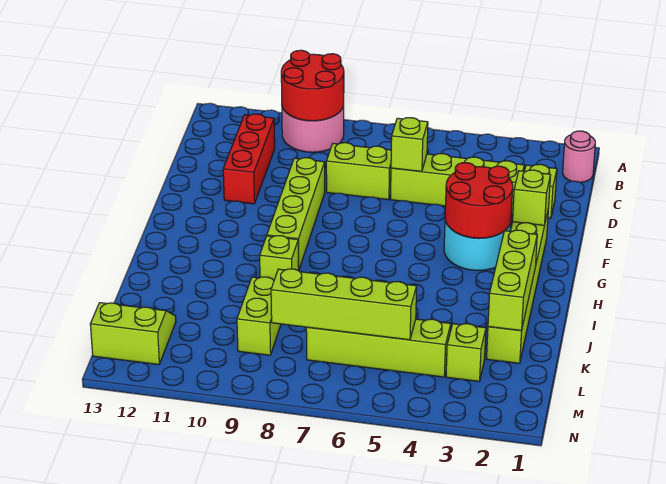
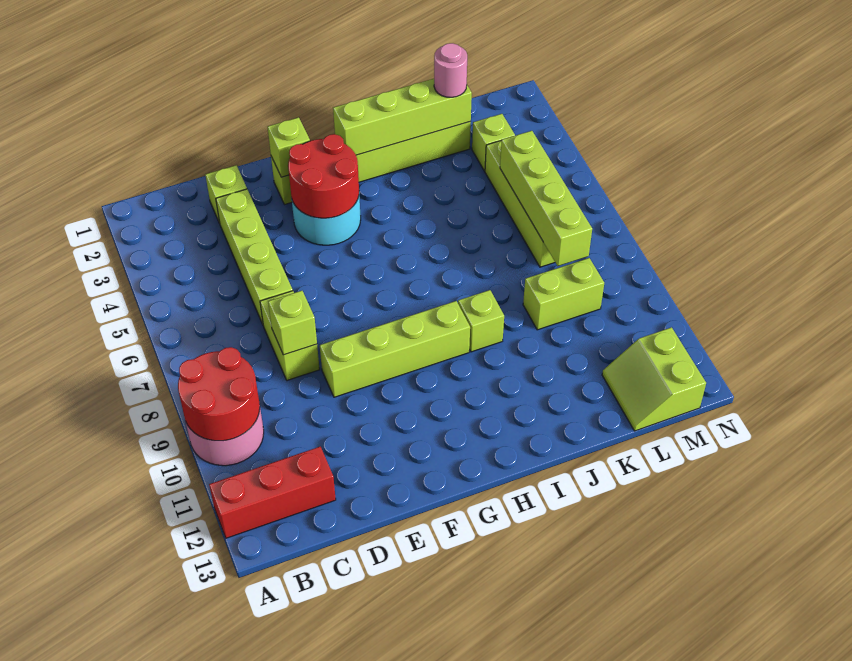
pink round brick B1 level 1 -> pink round brick K2 level 3
red brick C11:E11 level 1 -> red brick A12:C12 level 1
lime brick D6 level 2 -> lime brick D8 level 2
lime brick I2:K2 level 2 -> lime brick H2:K2 level 2

